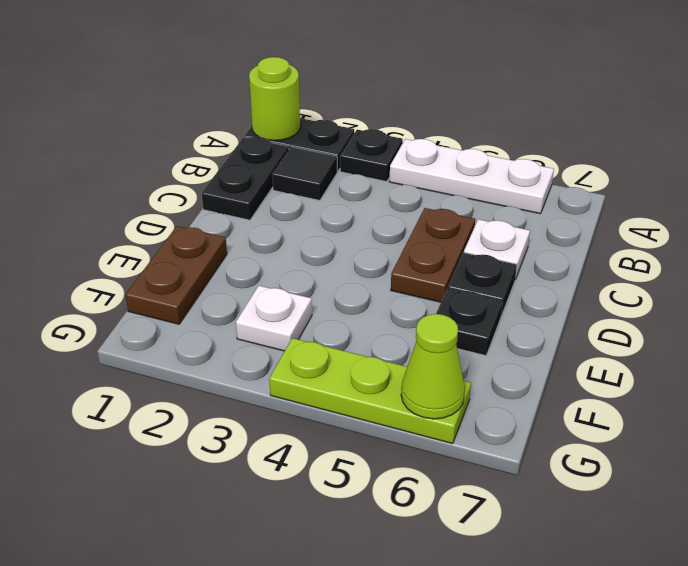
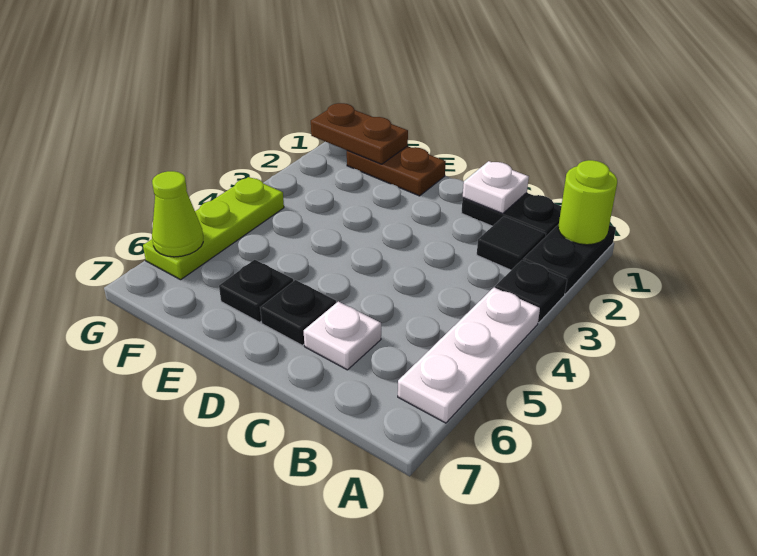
brown plate C5:D5 level 1 -> brown plate F1:G1 level 2
white plate F3 level 1 -> white plate C1 level 2

